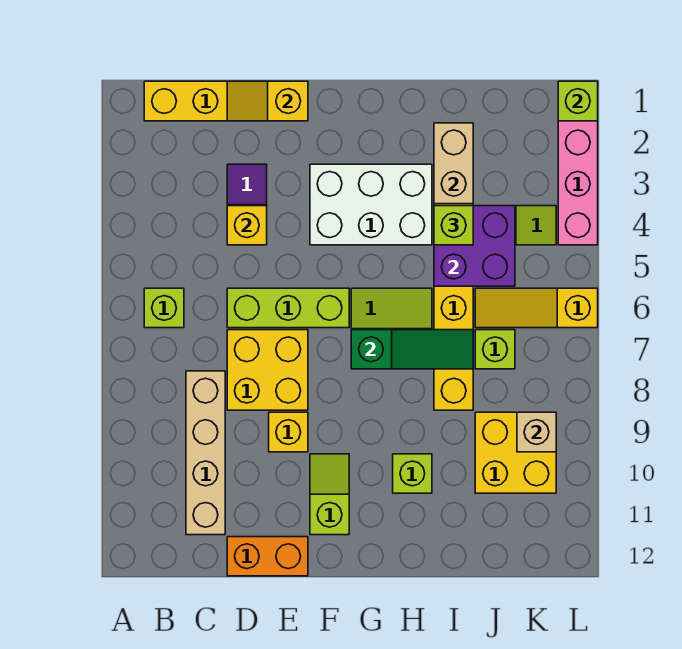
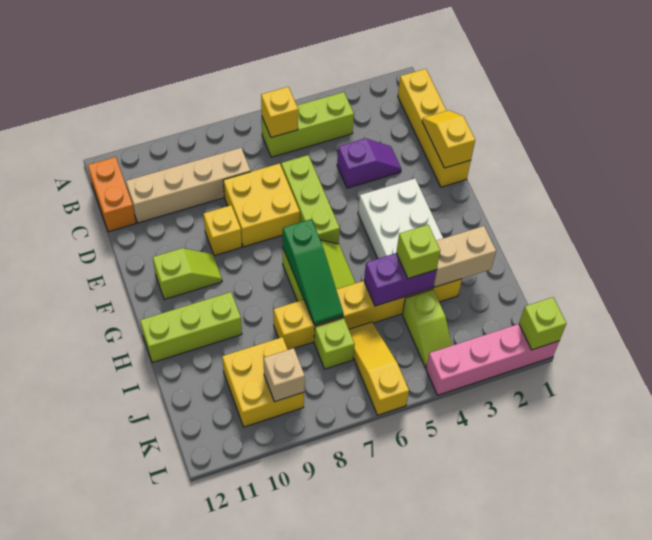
lime brick B6 level 1 -> lime brick B4:B6 level 1
yellow brick D4 level 2 -> yellow brick B6 level 2
orange brick D12:E12 level 1 -> orange brick B12:C12 level 1
lime brick H10 level 1 -> lime brick H10:H12 level 1
purple brick I4:J5 level 2 -> purple brick I4:I5 level 2

